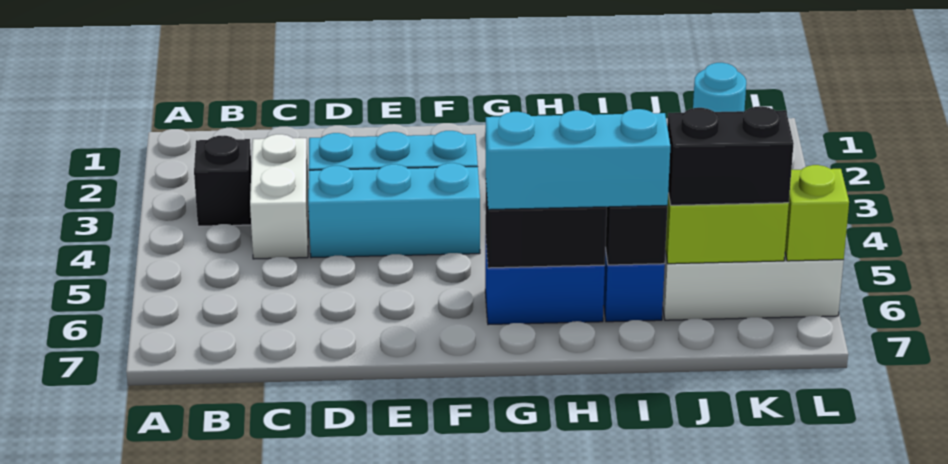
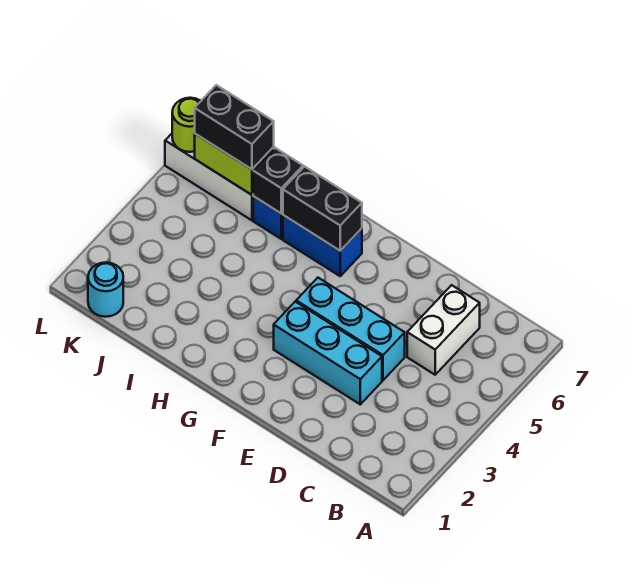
black brick B3 level 1 -> none
white brick C3:C4 level 1 -> white brick C5:C6 level 1
cyan brick G6:I6 level 3 -> none
lime brick L6 level 2 -> lime round brick L6 level 2

